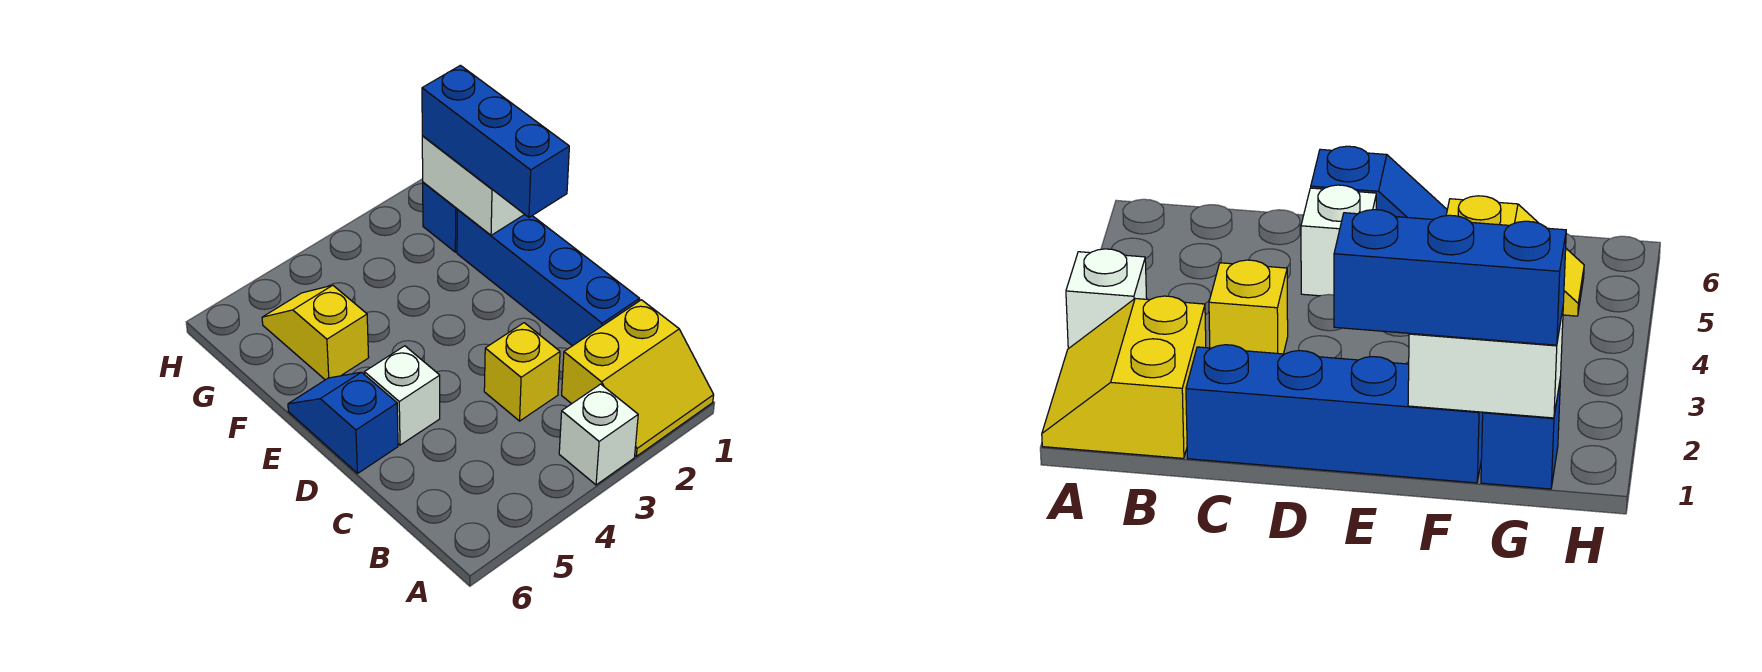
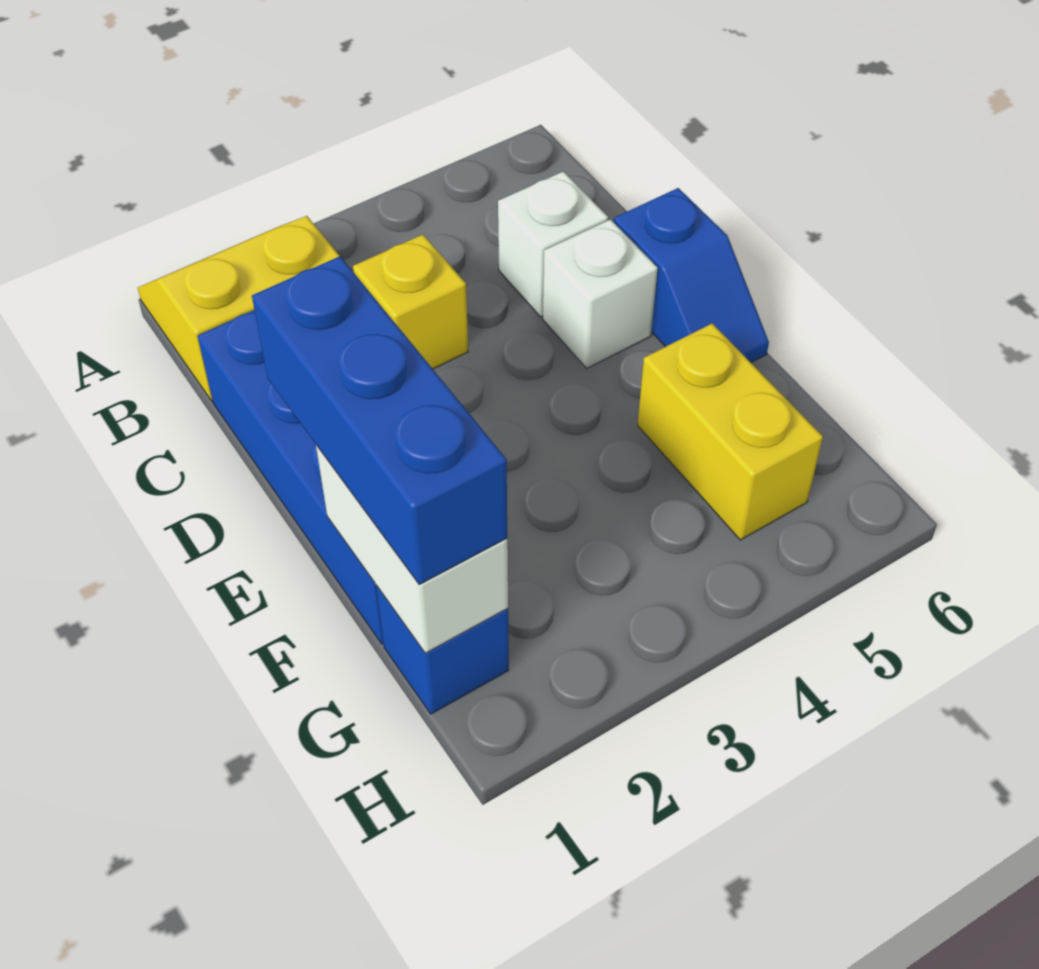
white brick A3 level 1 -> white brick C5 level 1
yellow slope F5:G5 level 1 top F -> yellow brick F5:G5 level 1

